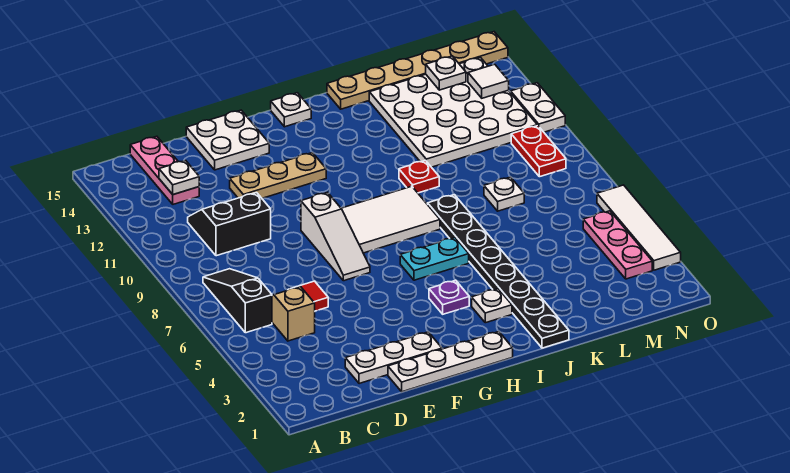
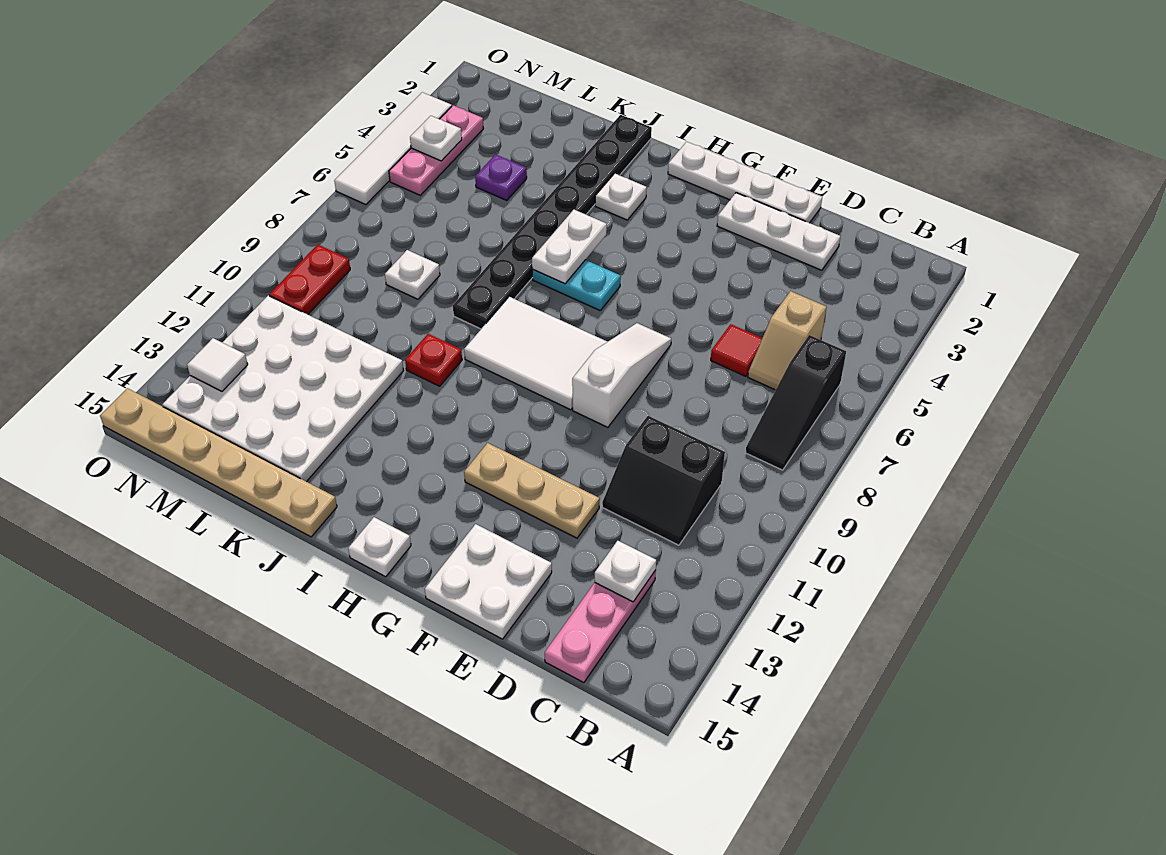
purple plate H4 level 1 -> purple plate L4 level 1
white plate M14 level 2 -> white plate N4 level 2
white plate O11:O12 level 1 -> white plate I5:I6 level 2

